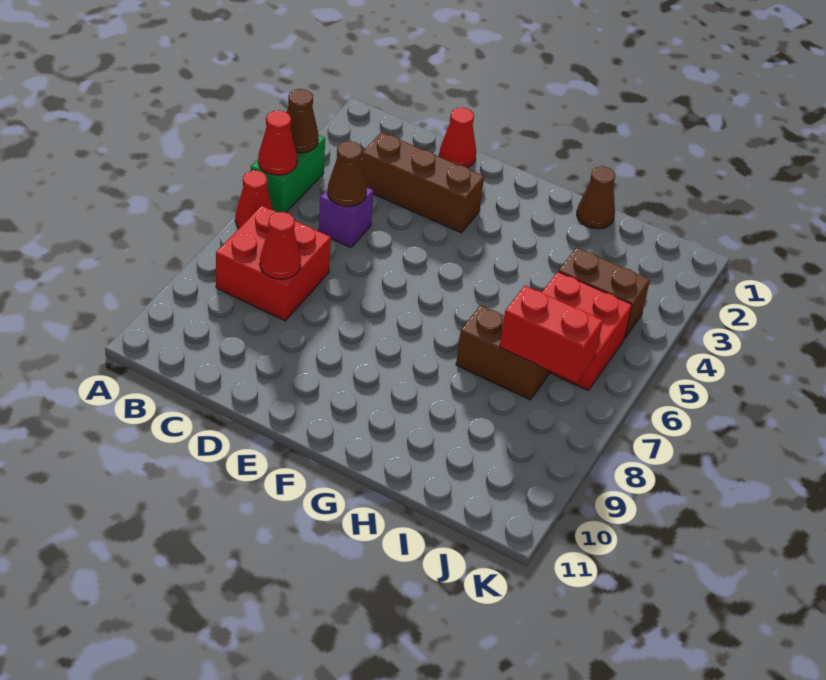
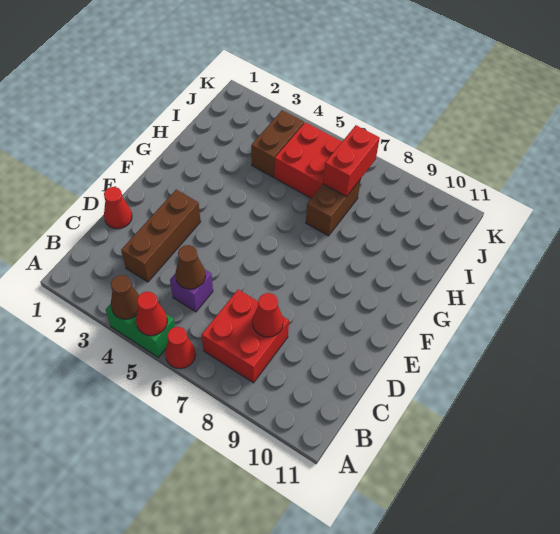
brown cone H1 level 1 -> none

